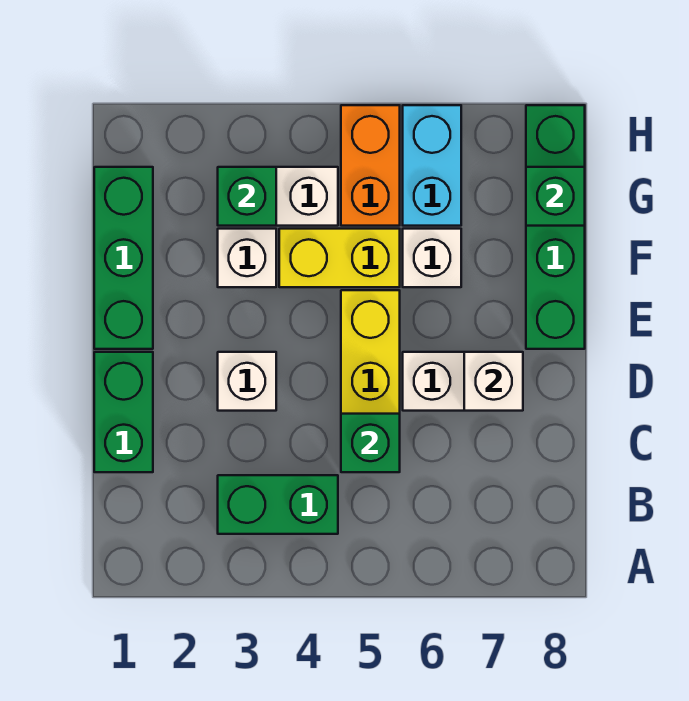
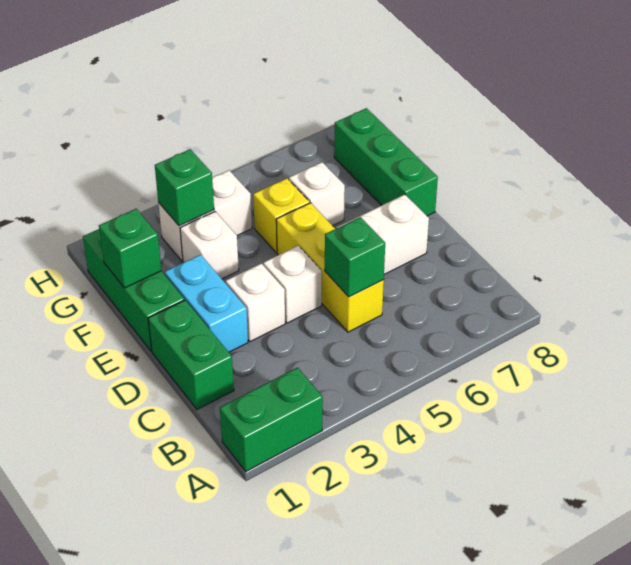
green brick B3:B4 level 1 -> green brick A1:A2 level 1
white brick D7 level 2 -> white brick D4 level 1
green brick E8:H8 level 1 -> green brick E8:G8 level 1
yellow brick F4:F5 level 1 -> yellow brick F5 level 1
orange brick G5:H5 level 1 -> none
cyan brick G6:H6 level 1 -> cyan brick D2:E2 level 1
green brick G8 level 2 -> green brick F1 level 2

